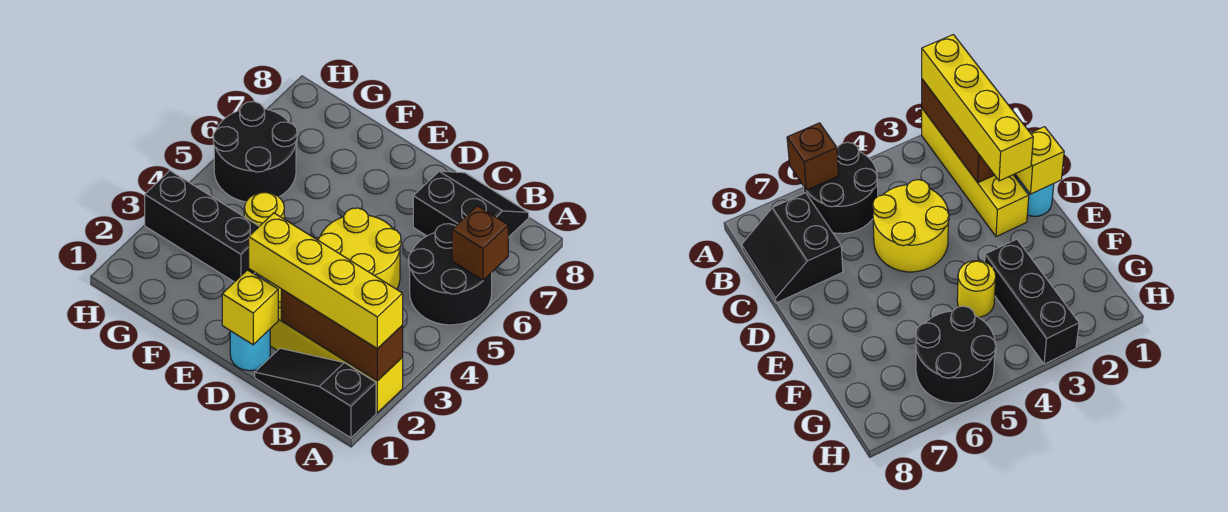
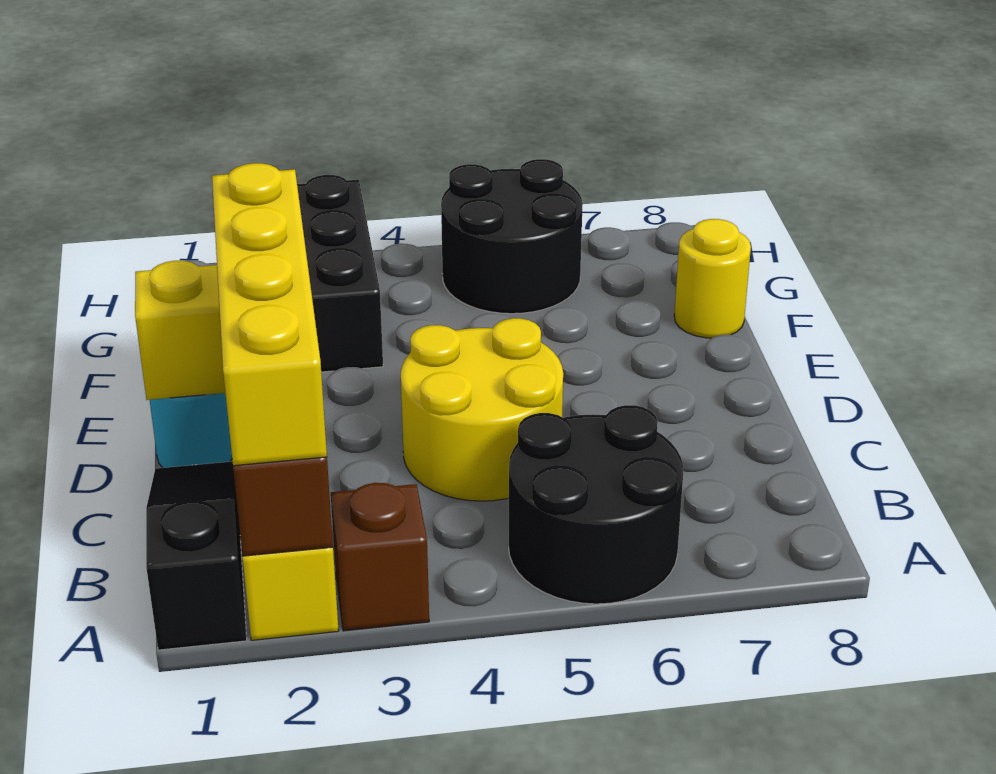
brown brick A6 level 2 -> brown brick A3 level 1
black slope B7:C8 level 1 top 7 -> none
yellow round brick F4 level 1 -> yellow round brick F8 level 1

